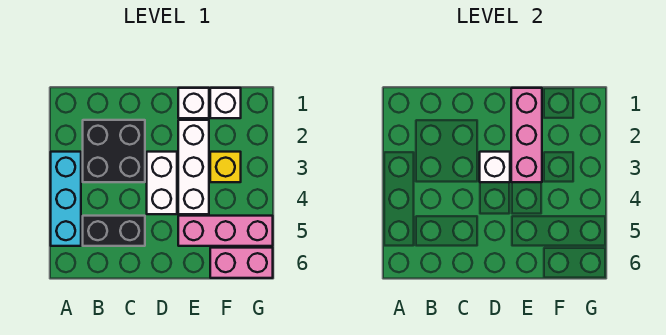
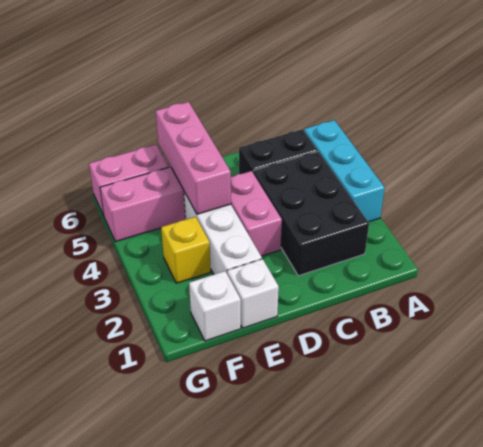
black brick B2:C3 level 1 -> black brick B2:C4 level 1
white brick D3:D4 level 1 -> pink brick D3:D4 level 1
white brick D3 level 2 -> none
pink brick E1:E3 level 2 -> pink brick E4:E6 level 2

